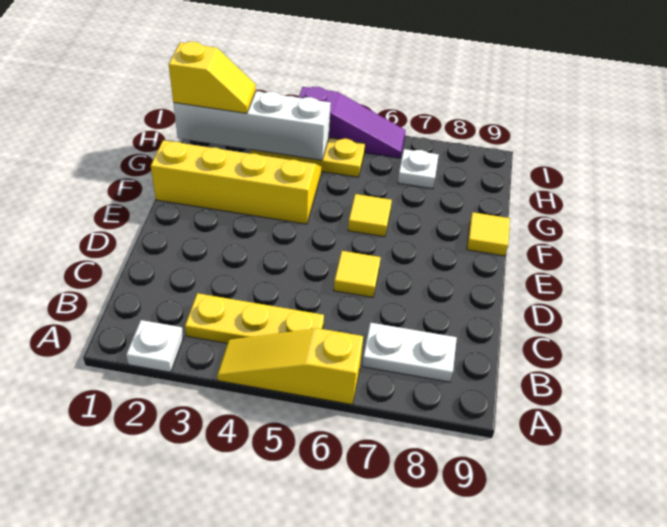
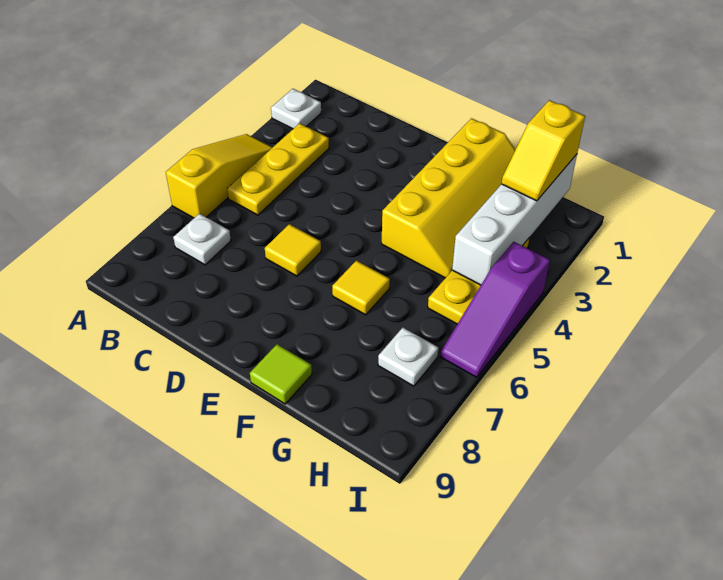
white plate B7:B8 level 1 -> white plate B7 level 1
yellow tile F9 level 1 -> lime tile F9 level 1

